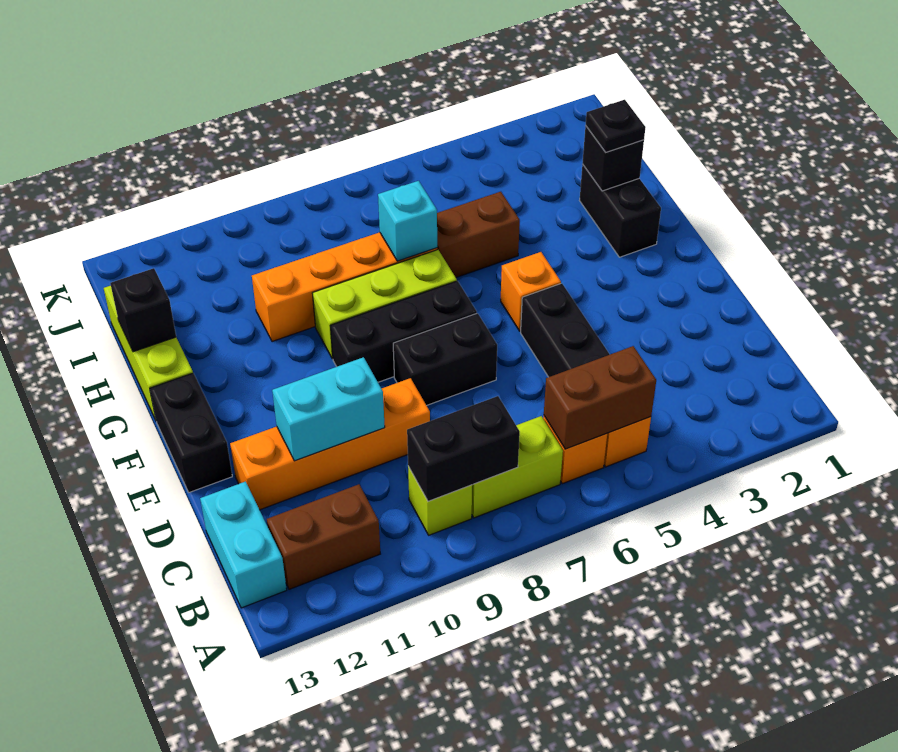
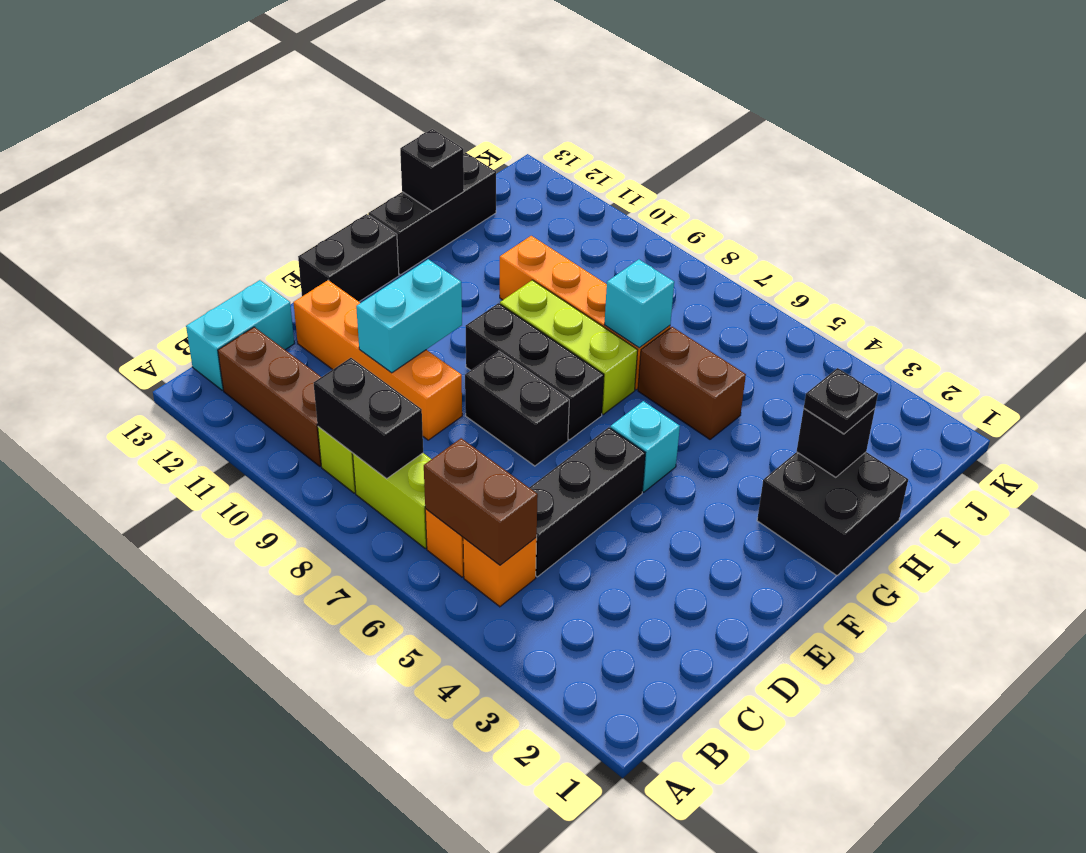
brown brick B11:B12 level 1 -> brown brick B10:B12 level 1
cyan brick D10:D11 level 2 -> cyan brick D10:E10 level 2
orange brick F5 level 1 -> cyan brick F5 level 1
black brick G2:H2 level 1 -> black brick G1:H2 level 1
lime brick G13:I13 level 1 -> black brick G13:I13 level 1

